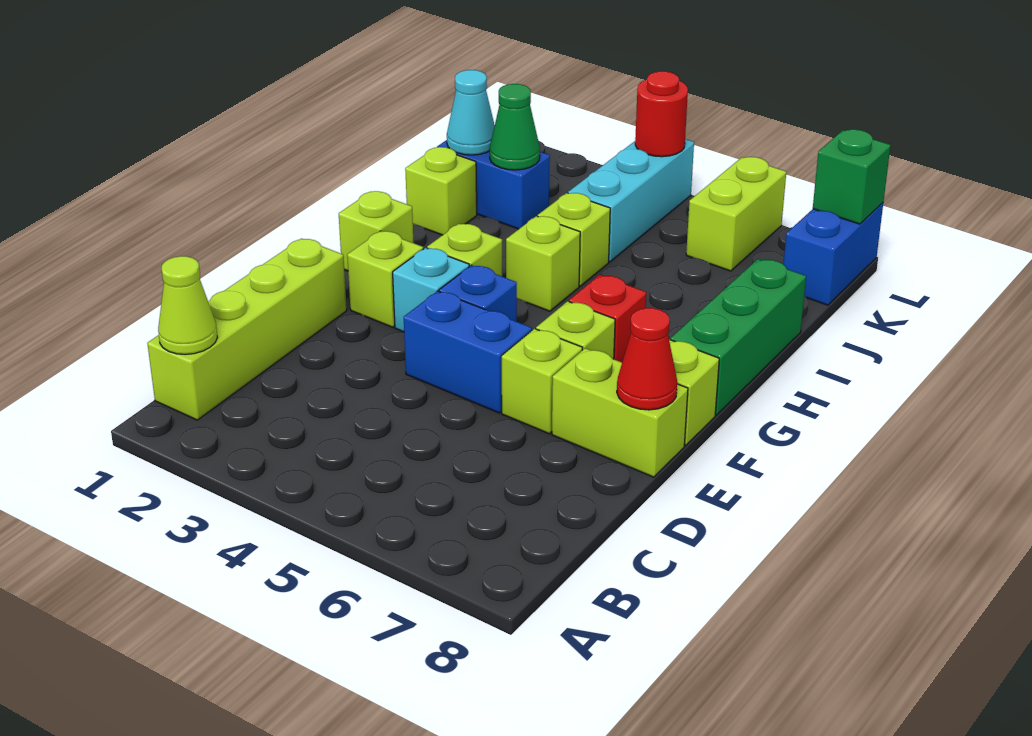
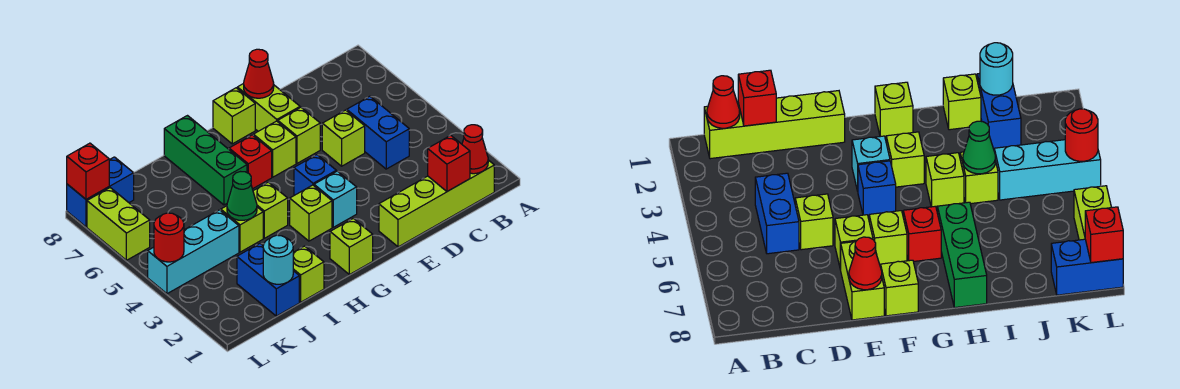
lime cone B1 level 2 -> red cone B1 level 2
none -> red brick C1 level 2
blue brick E4:E5 level 1 -> blue brick C4:C5 level 1
lime brick F2 level 1 -> lime brick D5 level 1
green brick G8:I8 level 1 -> green brick H6:H8 level 1
cyan cone J1 level 2 -> cyan round brick J1 level 2
green cone J2 level 2 -> green cone I4 level 2
lime brick K6:L6 level 1 -> lime brick L6:L7 level 1
green brick L8 level 2 -> red brick L8 level 2

